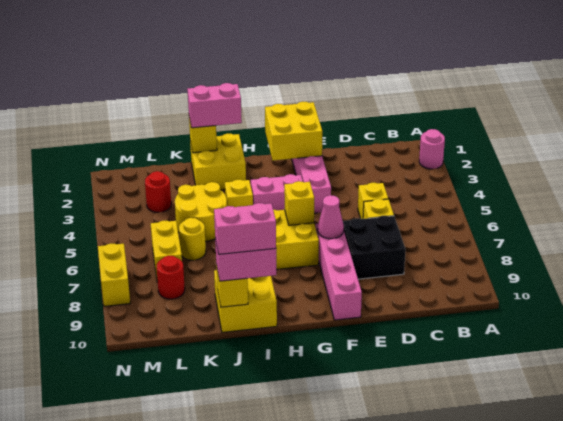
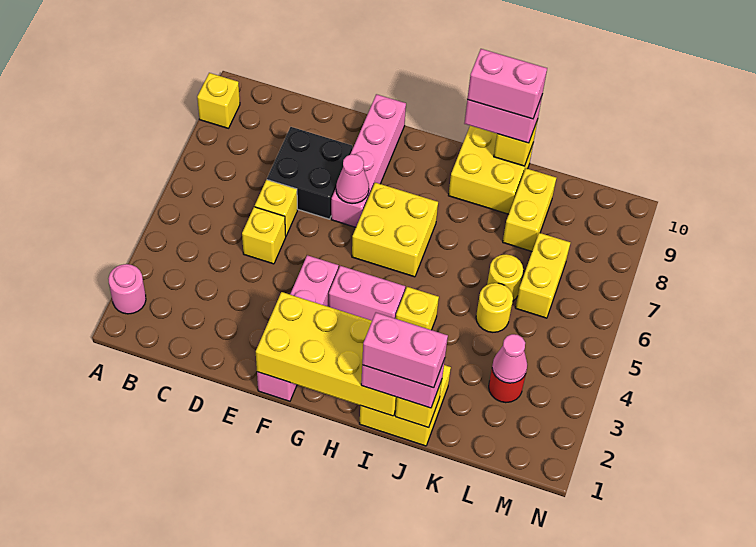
yellow brick F1:G2 level 2 -> yellow brick F1:I2 level 2
yellow brick G6 level 2 -> yellow brick A9 level 1
none -> pink brick I1:J1 level 4
yellow round brick J4:K5 level 1 -> yellow round brick K5 level 1
none -> pink cone L3 level 2
red round brick L8 level 1 -> none
yellow brick N7:N8 level 1 -> yellow brick K8:K9 level 1

